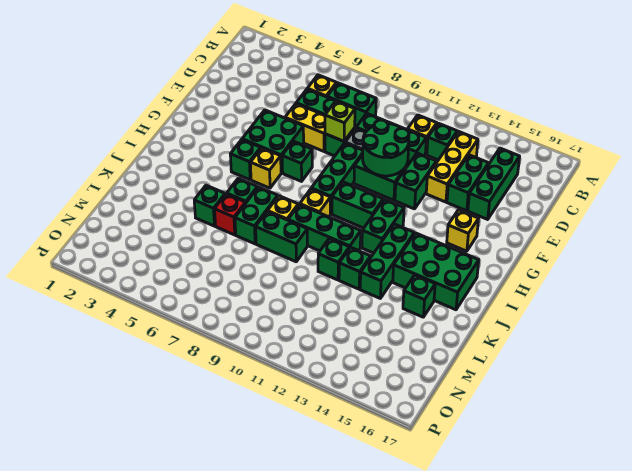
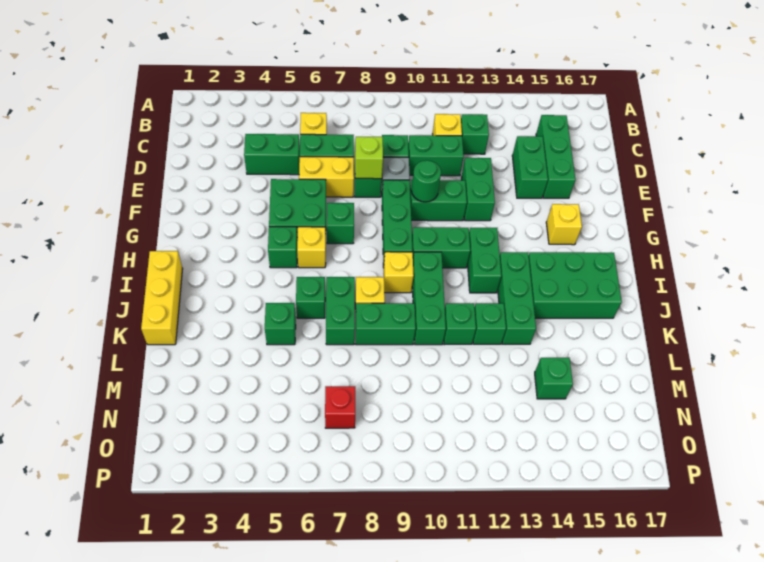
green brick C7:C8 level 1 -> green brick D4:D5 level 1
yellow brick C13:E13 level 1 -> yellow brick I1:K1 level 1
green round brick E10:F11 level 2 -> green round brick F10 level 2
green brick J9:J11 level 1 -> green brick I10:K10 level 1
red brick K6 level 1 -> red brick N7 level 1
green brick K15 level 1 -> green brick M14 level 1

